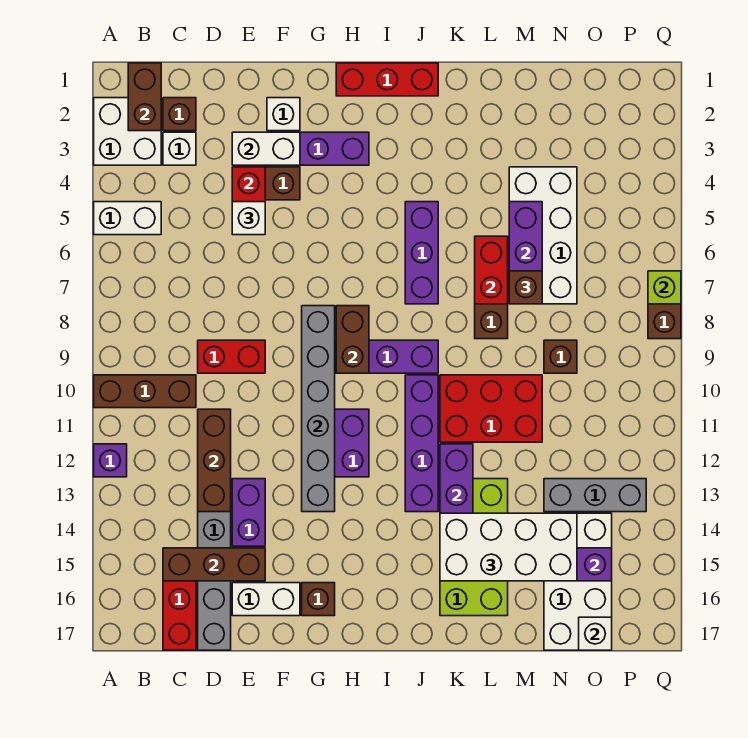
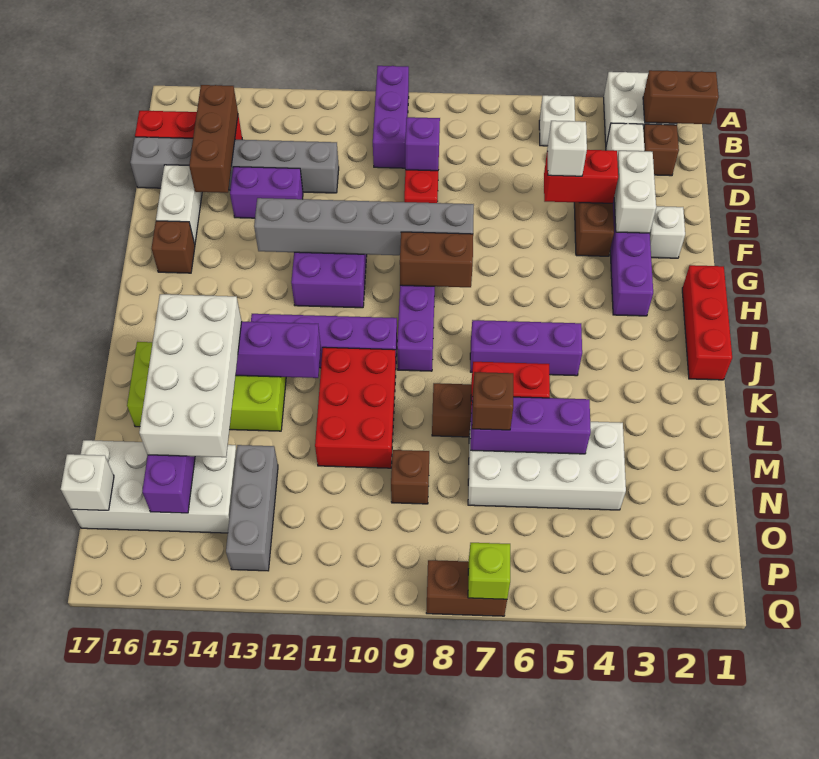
white brick A5:B5 level 1 -> white brick B5 level 1
brown brick A10:C10 level 1 -> purple brick A10:C10 level 1
purple brick A12 level 1 -> purple brick D9 level 2
brown brick D11:D13 level 2 -> none

